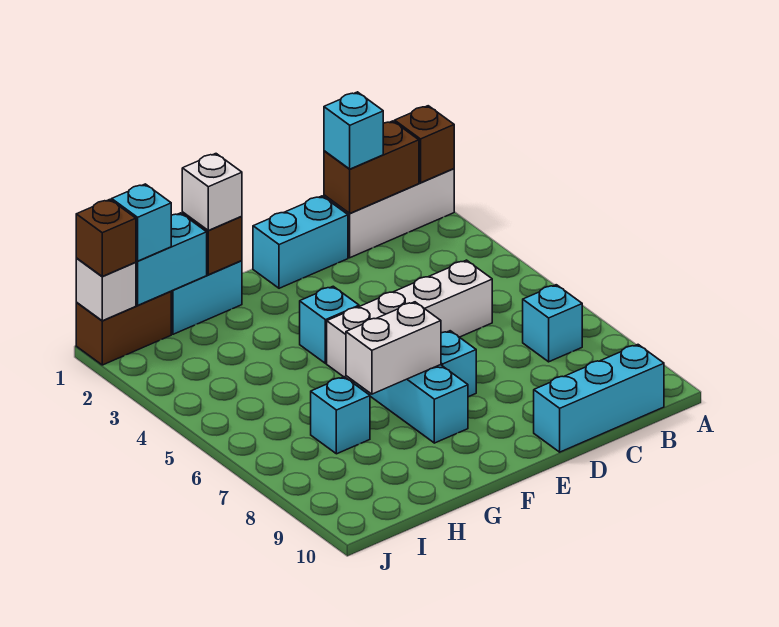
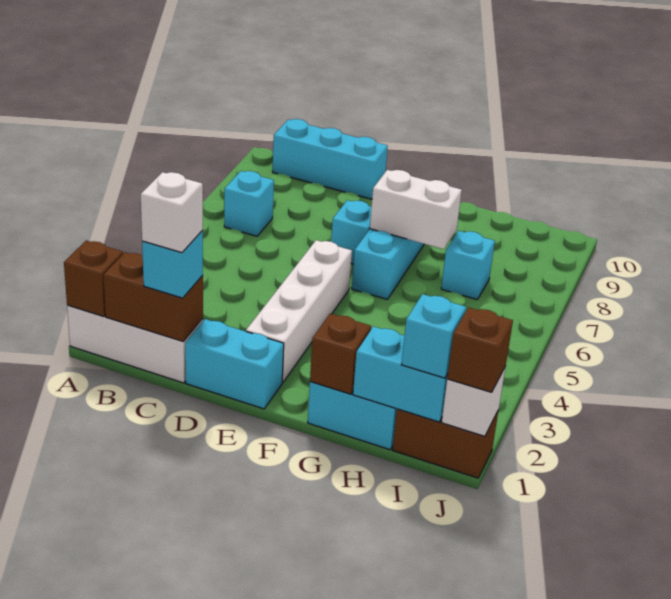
white brick C5:F5 level 1 -> white brick E2:E5 level 1
cyan brick F4 level 1 -> none
white brick G1 level 3 -> white brick C1 level 4

